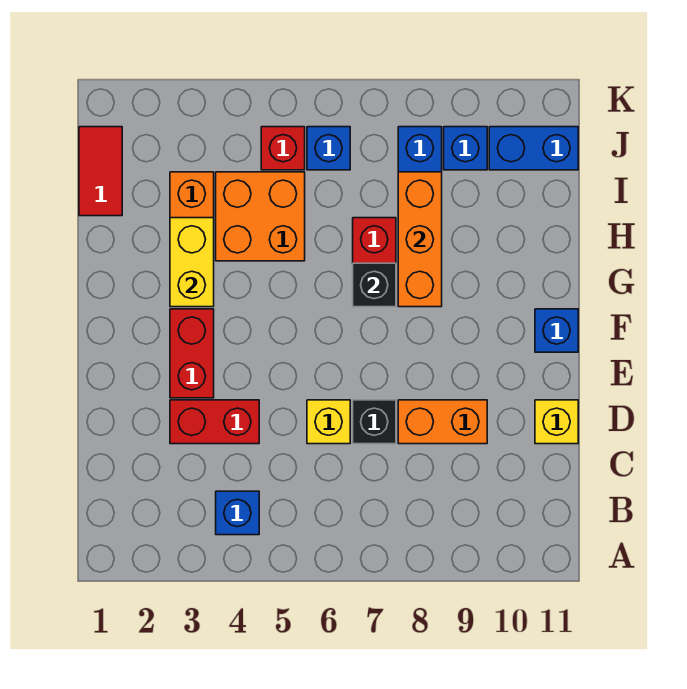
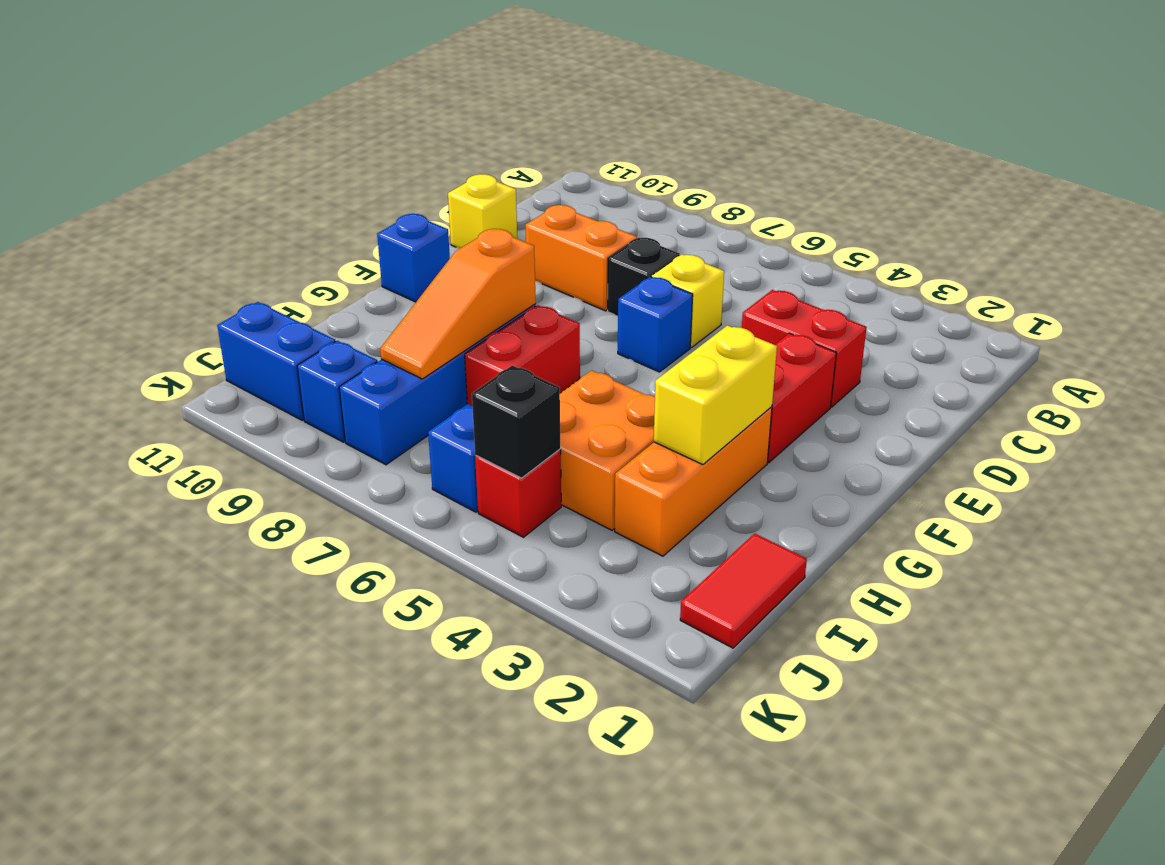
blue brick B4 level 1 -> blue brick E6 level 1
black brick G7 level 2 -> black brick J5 level 2
orange brick G8:I8 level 2 -> orange slope G8:I8 level 2 top G

